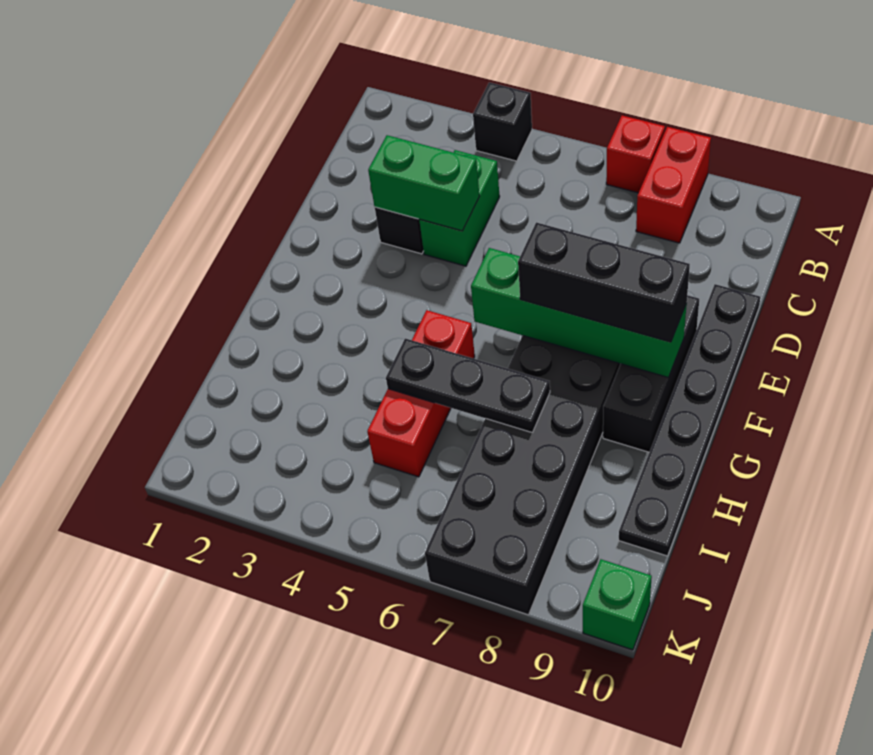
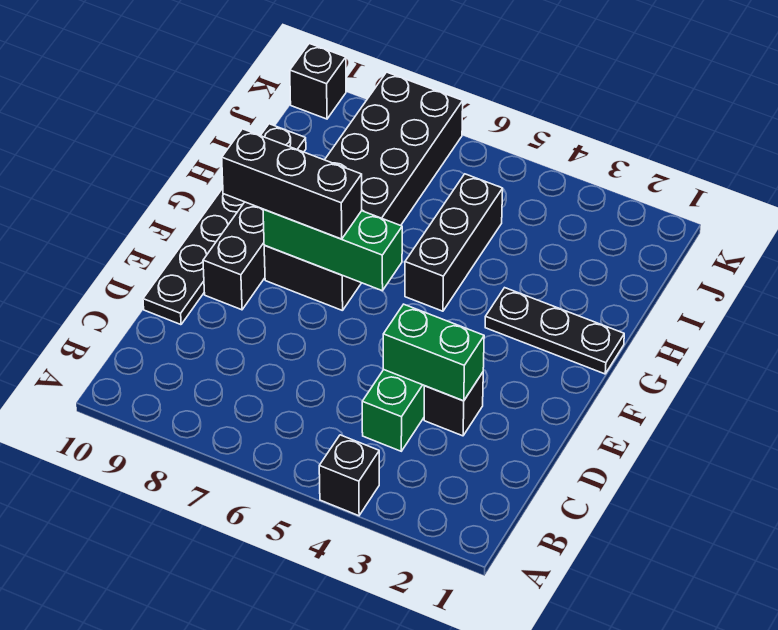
red brick A7 level 1 -> none
red brick A8:B8 level 1 -> none
green brick F6:F9 level 2 -> green brick F6:F8 level 2
red brick G5:I5 level 1 -> black brick G5:I5 level 1
black plate H5:H7 level 2 -> black plate G1:G3 level 1
green brick K10 level 1 -> black brick K10 level 1

